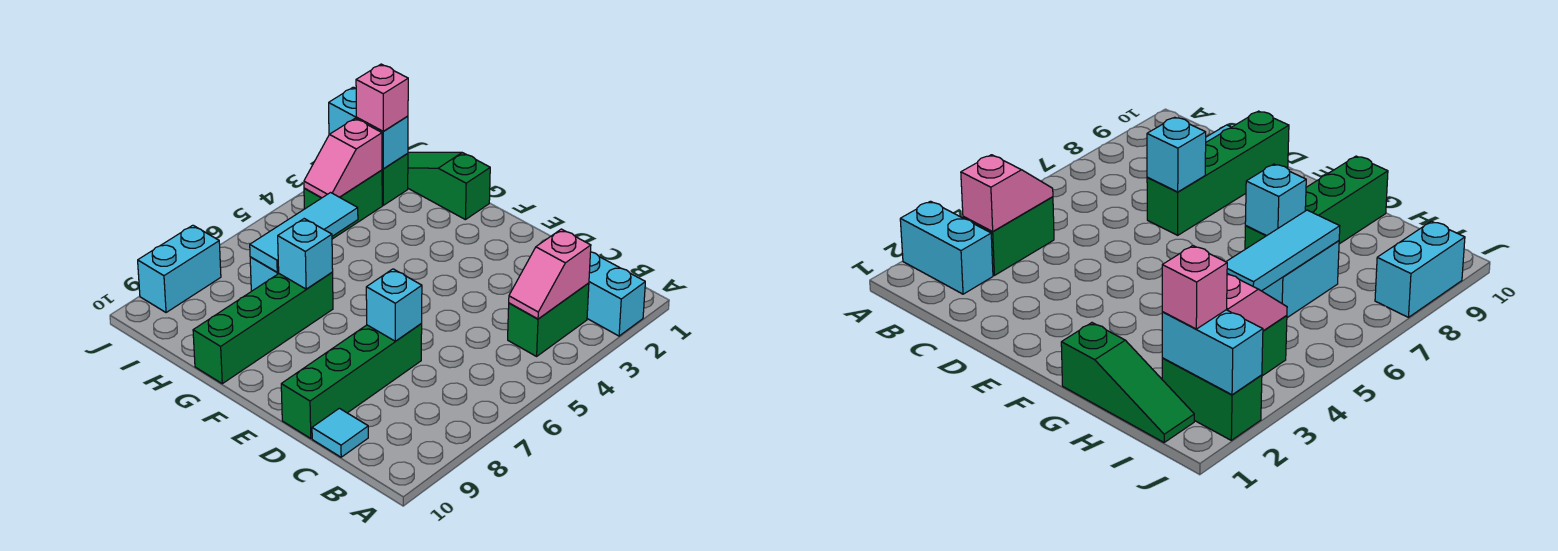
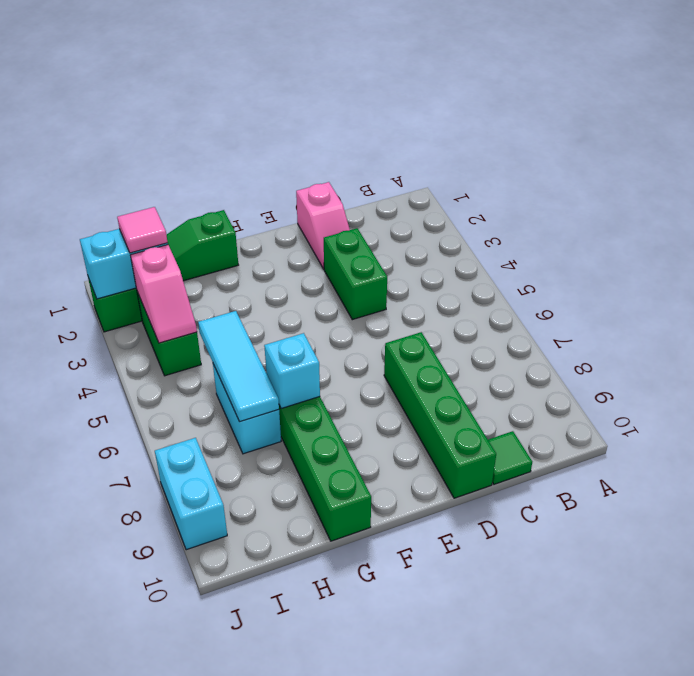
cyan brick A2:B2 level 1 -> none
green brick B3:B4 level 1 -> green brick D3:D4 level 1
pink slope B3:B4 level 2 top 3 -> pink slope D1:D2 level 1 top 1
cyan tile C10 level 1 -> green tile C10 level 1
cyan brick D7 level 2 -> none
pink brick I2 level 3 -> pink tile I2 level 3

